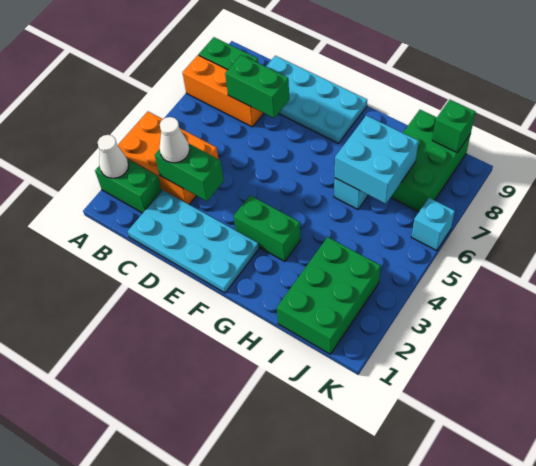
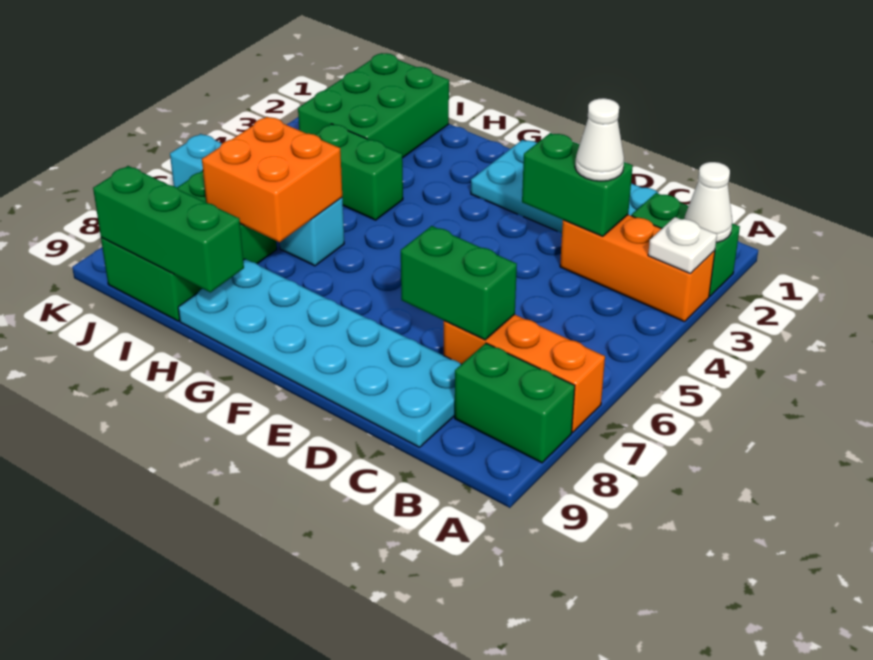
orange brick A3:C4 level 1 -> orange brick A3:C3 level 1
none -> white plate A3 level 2
cyan plate C8:F9 level 1 -> cyan plate C8:H9 level 1
green brick F3:G3 level 1 -> green brick H4:I4 level 1
cyan brick H6:I7 level 2 -> orange brick H6:I7 level 2
green brick J9 level 2 -> green brick H9:J9 level 2

